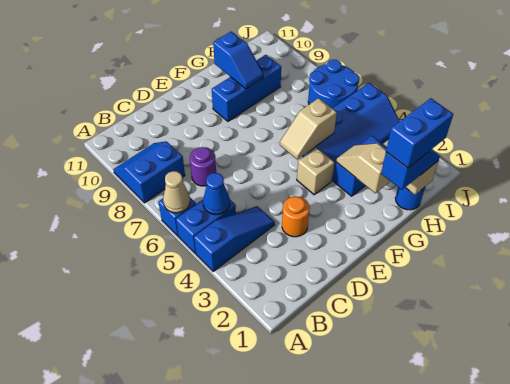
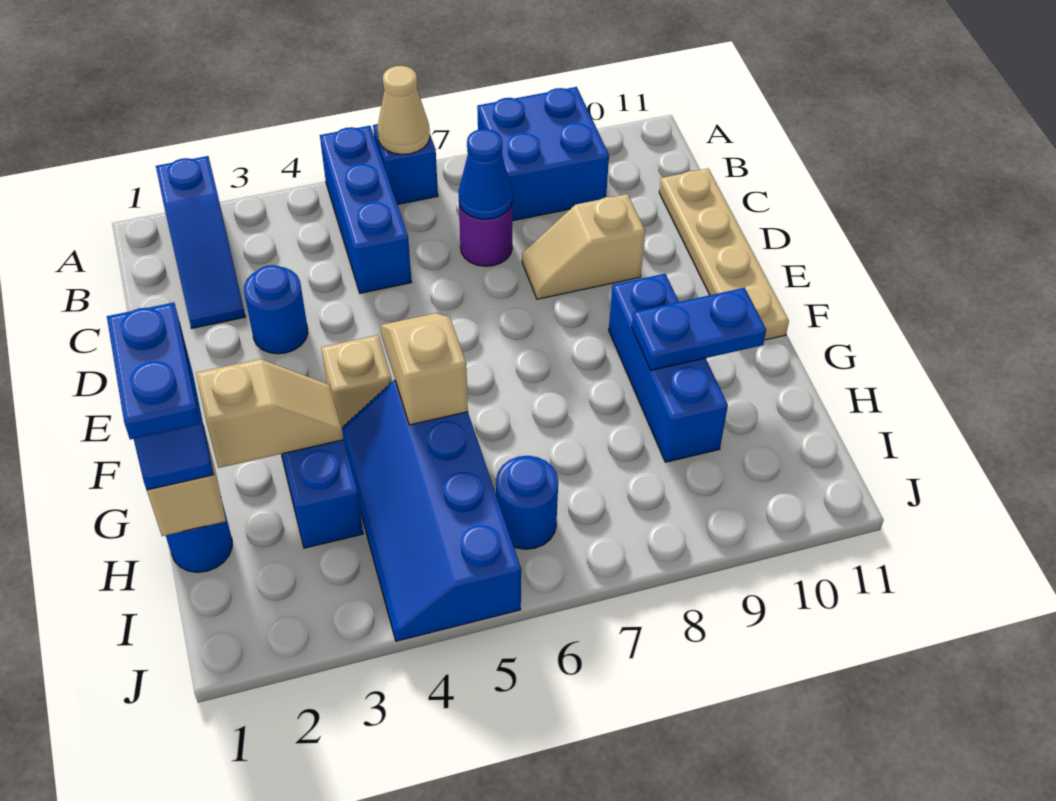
blue slope A4:C4 level 1 top A -> blue slope A2:C2 level 1 top A
blue brick A5:B5 level 1 -> blue brick A5:C5 level 1
blue slope A8:B9 level 1 top 8 -> blue brick A8:B9 level 1
blue cone B5 level 2 -> blue cone C7 level 2
none -> tan plate C11:F11 level 1
orange round brick D3 level 1 -> blue round brick D3 level 1
none -> tan slope D8:D9 level 1 top 9
blue brick G1:H1 level 4 -> blue plate G1:H1 level 4
blue slope G9:G10 level 2 top 10 -> blue plate G9:G10 level 2
blue round brick I6:J7 level 1 -> blue round brick I6 level 1

